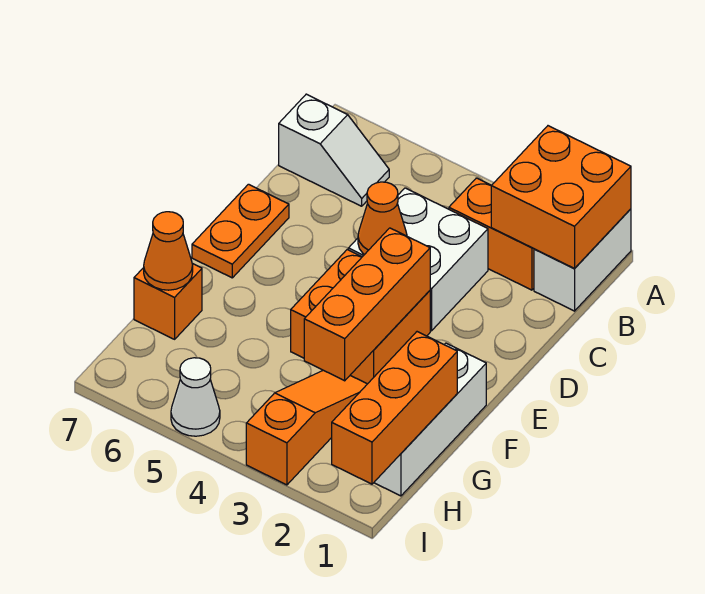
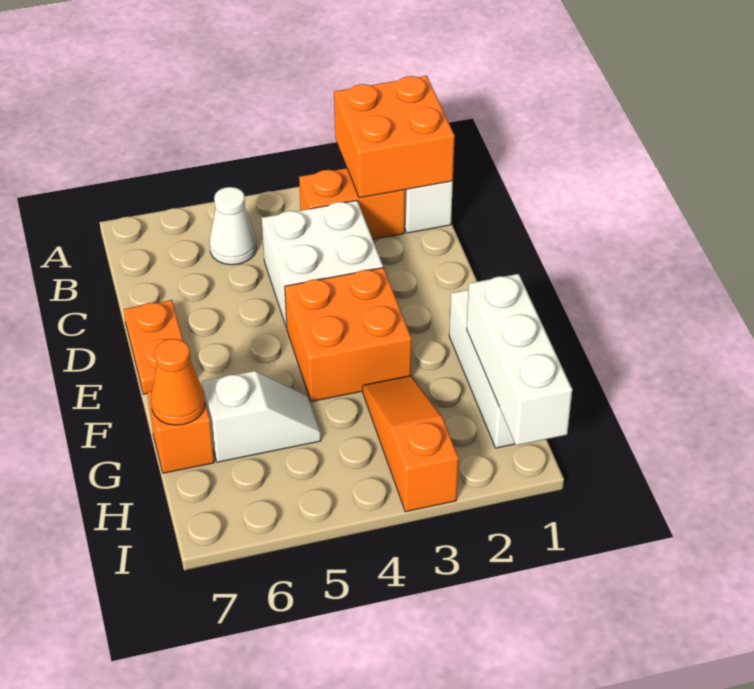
white slope B6:B7 level 1 top 7 -> white slope G5:G6 level 1 top 6
orange cone D4 level 2 -> none
orange brick E3:G3 level 2 -> none
orange brick G1:I1 level 2 -> white brick G1:I1 level 2
white cone I5 level 1 -> white cone B5 level 1

